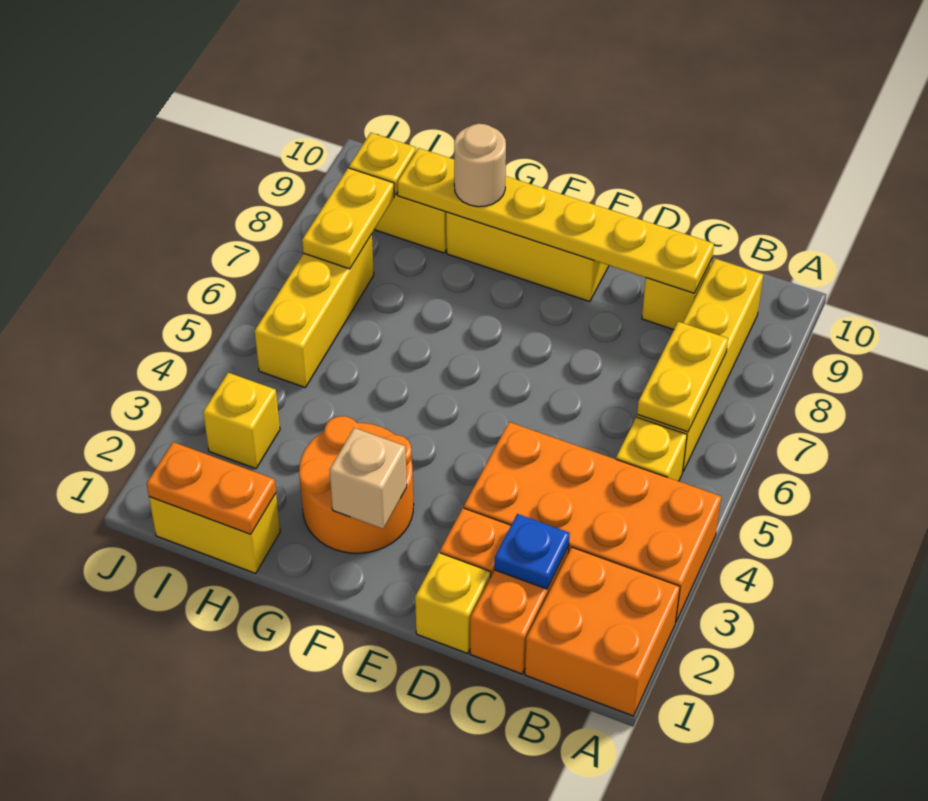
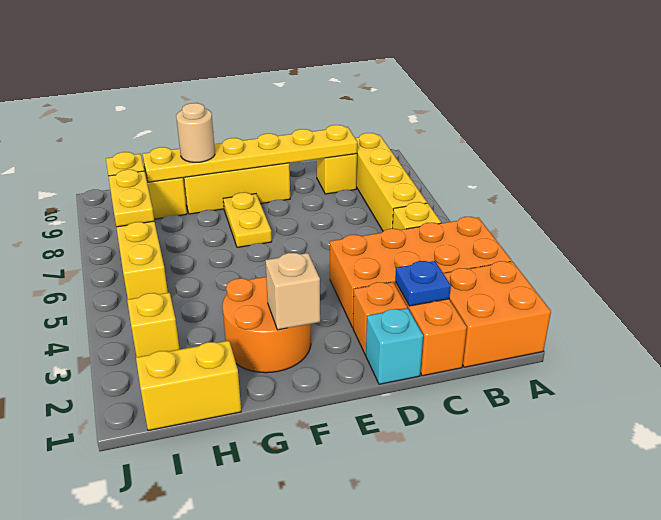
yellow plate B6:B7 level 2 -> yellow plate F7:F8 level 1
yellow brick D1 level 1 -> cyan brick D1 level 1
orange plate H1:I1 level 2 -> none

